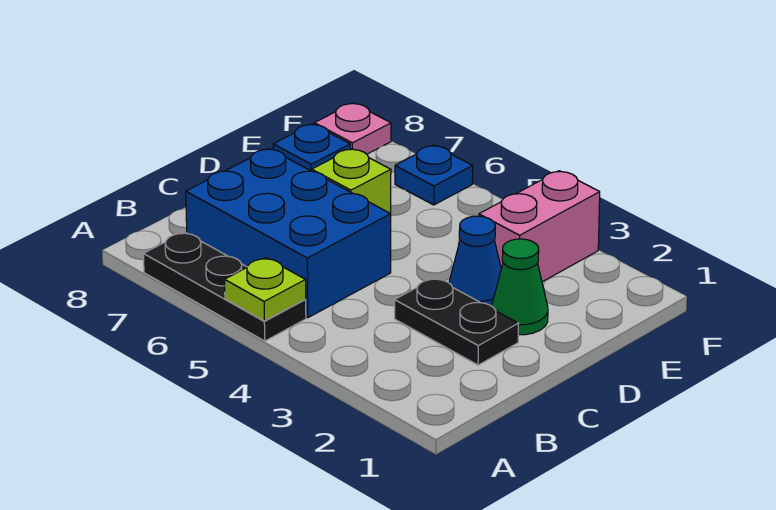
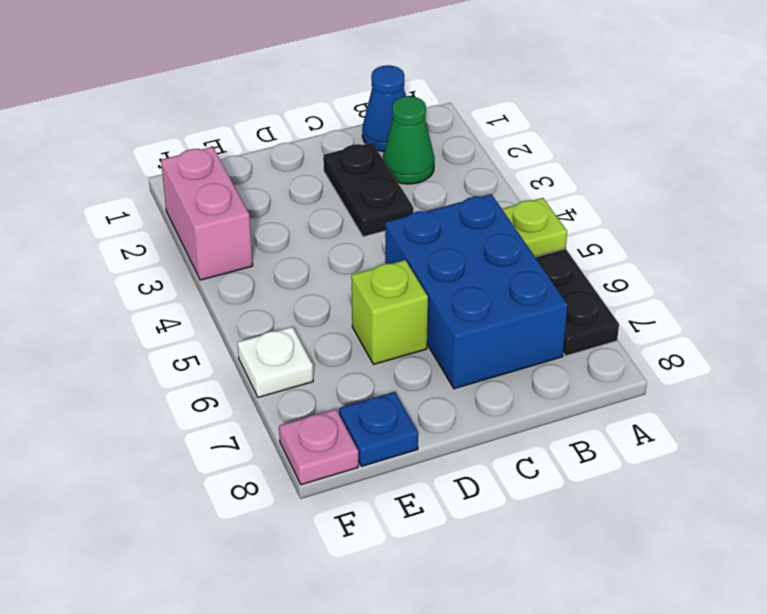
green cone D2 level 1 -> green cone B2 level 1
blue cone D3 level 1 -> blue cone B1 level 1
pink brick E3:F3 level 1 -> pink brick F2:F3 level 1
blue plate F6 level 1 -> white plate F6 level 1

